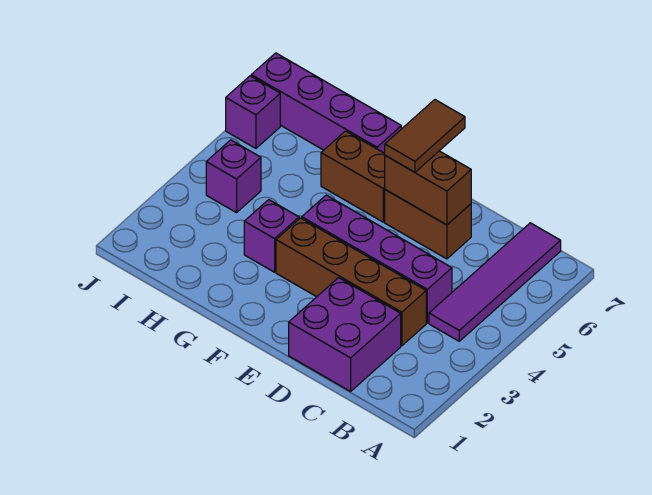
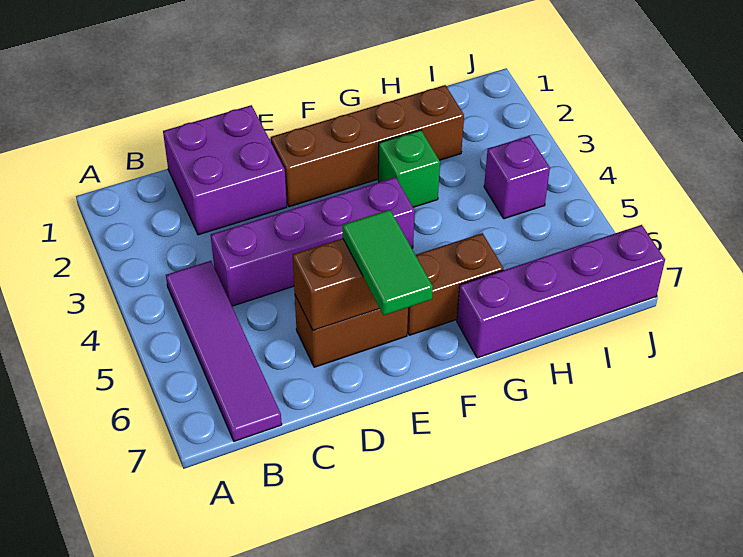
brown brick C3:F3 level 1 -> brown brick E2:H2 level 1
brown tile E6:E7 level 3 -> green tile E6:E7 level 3
purple brick G3 level 1 -> green brick G3 level 1
purple brick J6 level 1 -> none

